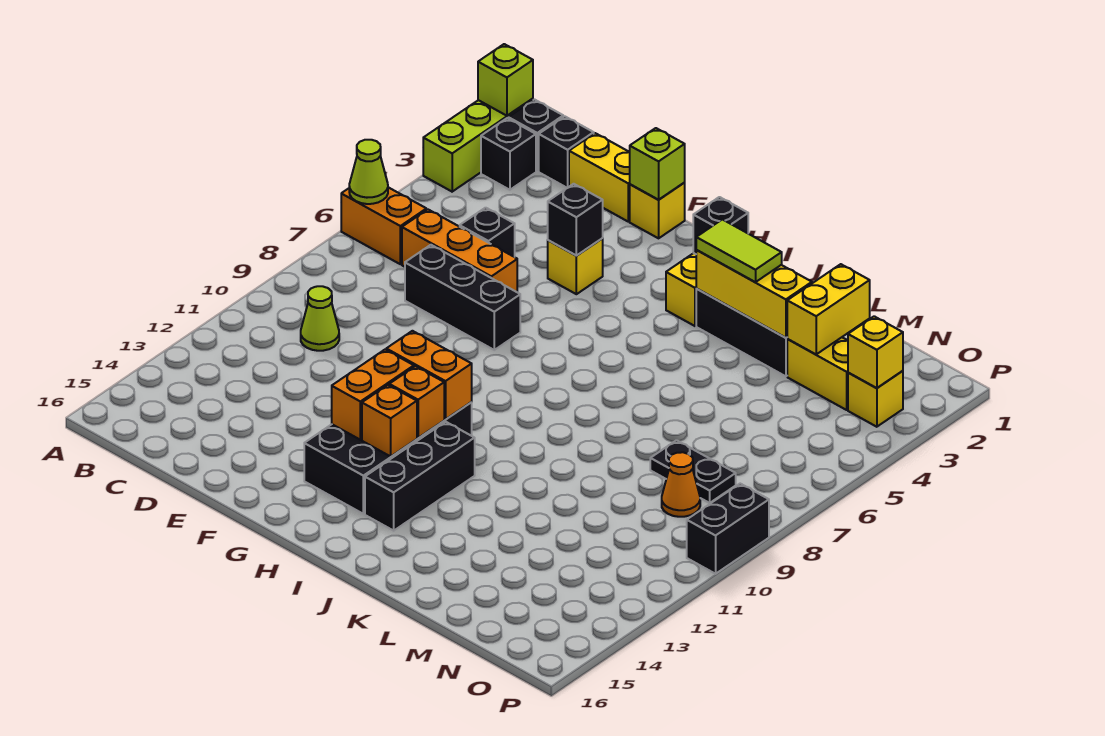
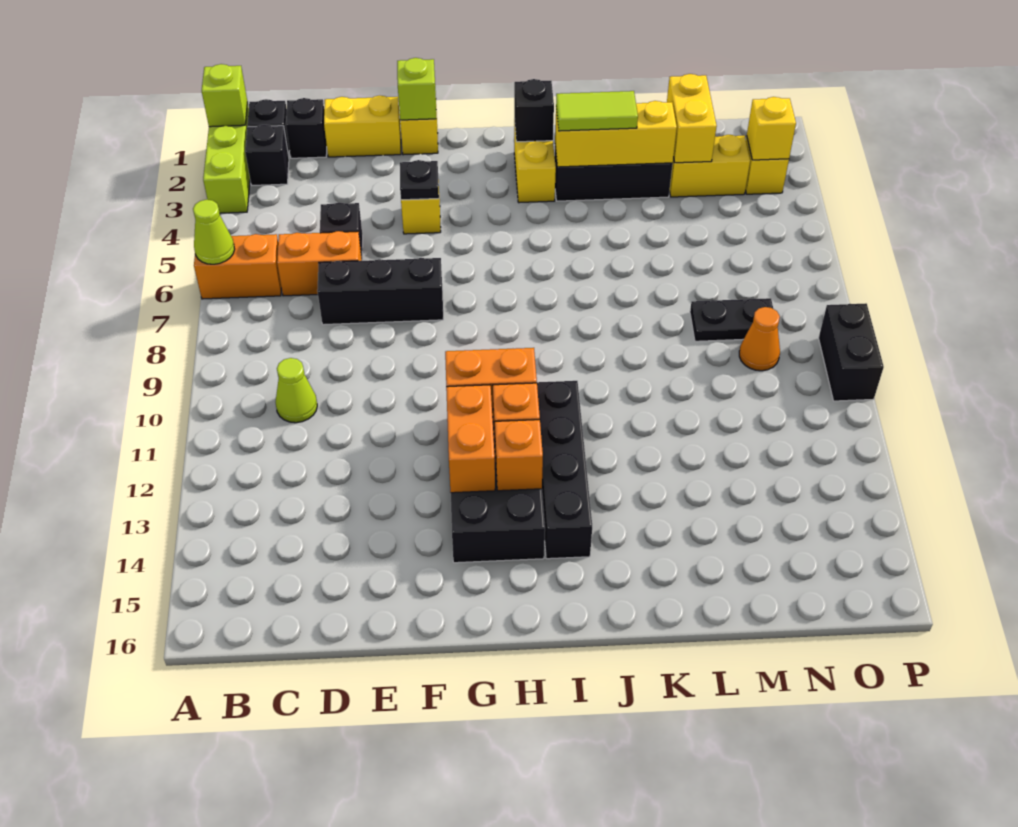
orange brick C6:E6 level 1 -> orange brick C6:D6 level 1
black brick F4 level 2 -> black plate F4 level 2
black brick I12:I14 level 1 -> black brick I11:I14 level 1

